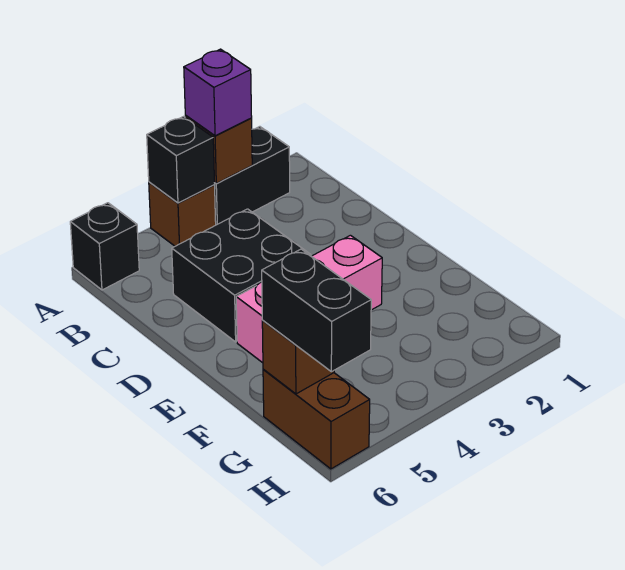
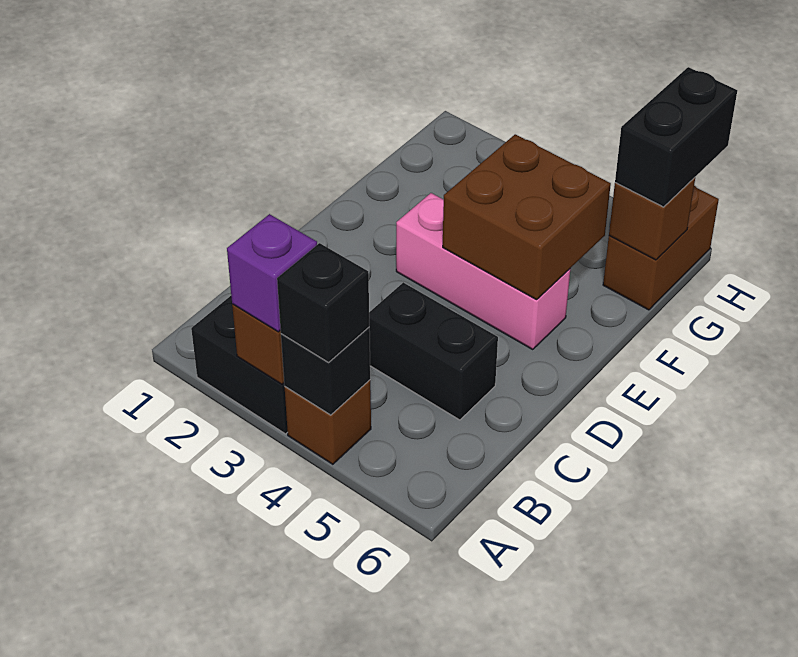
black brick A6 level 1 -> black brick A4 level 3
black brick C4:D5 level 1 -> black brick C4:C5 level 1
none -> brown brick E4:F5 level 2

